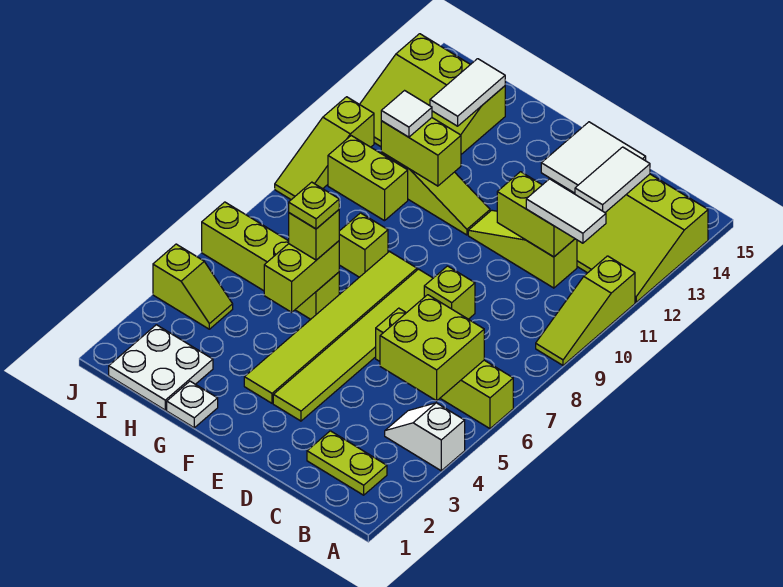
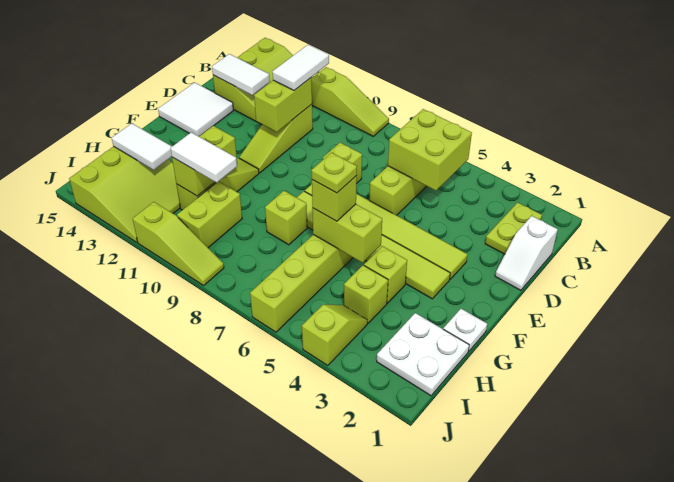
white slope A4:B4 level 1 top A -> white slope C1:D1 level 1 top C
none -> lime brick G4 level 1
none -> lime brick H4 level 1
white tile H11 level 3 -> white tile H10:H11 level 3

